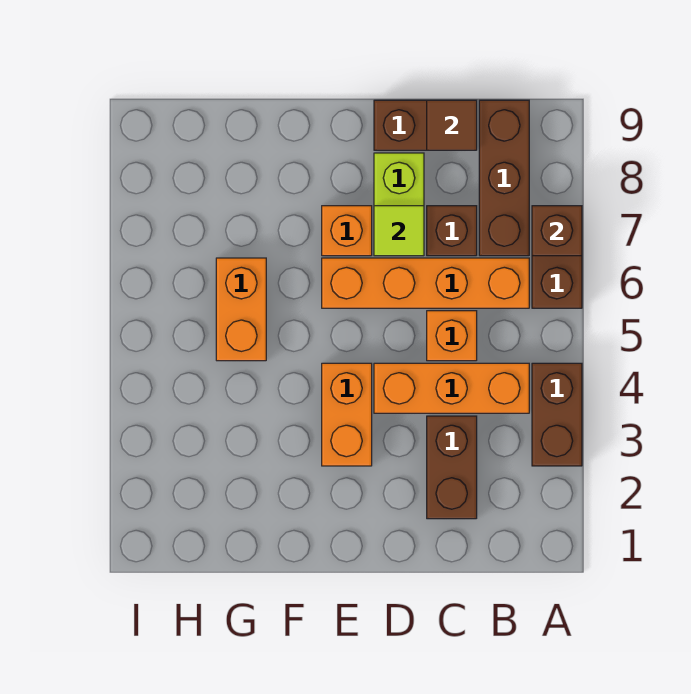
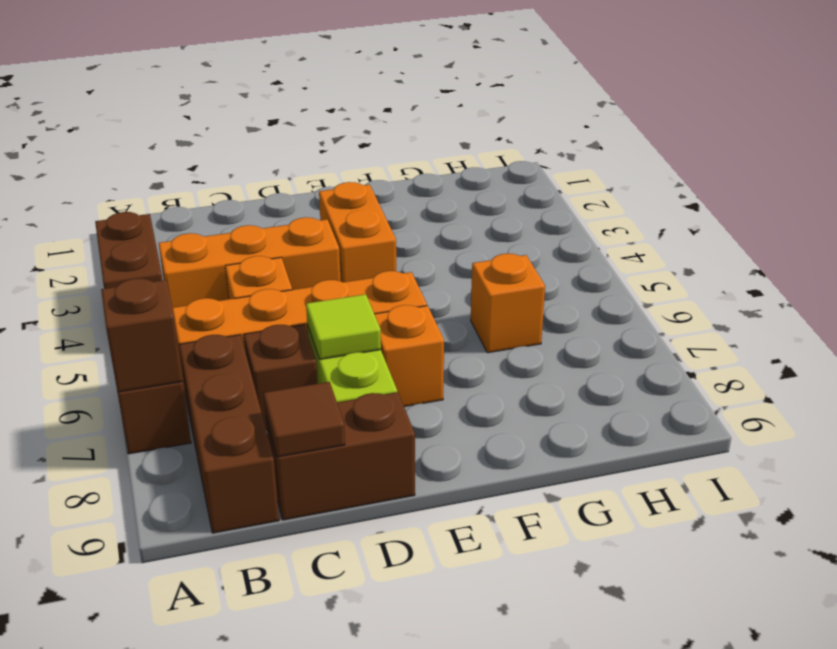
brown brick C2:C3 level 1 -> none
orange brick G5:G6 level 1 -> orange brick G6 level 1

